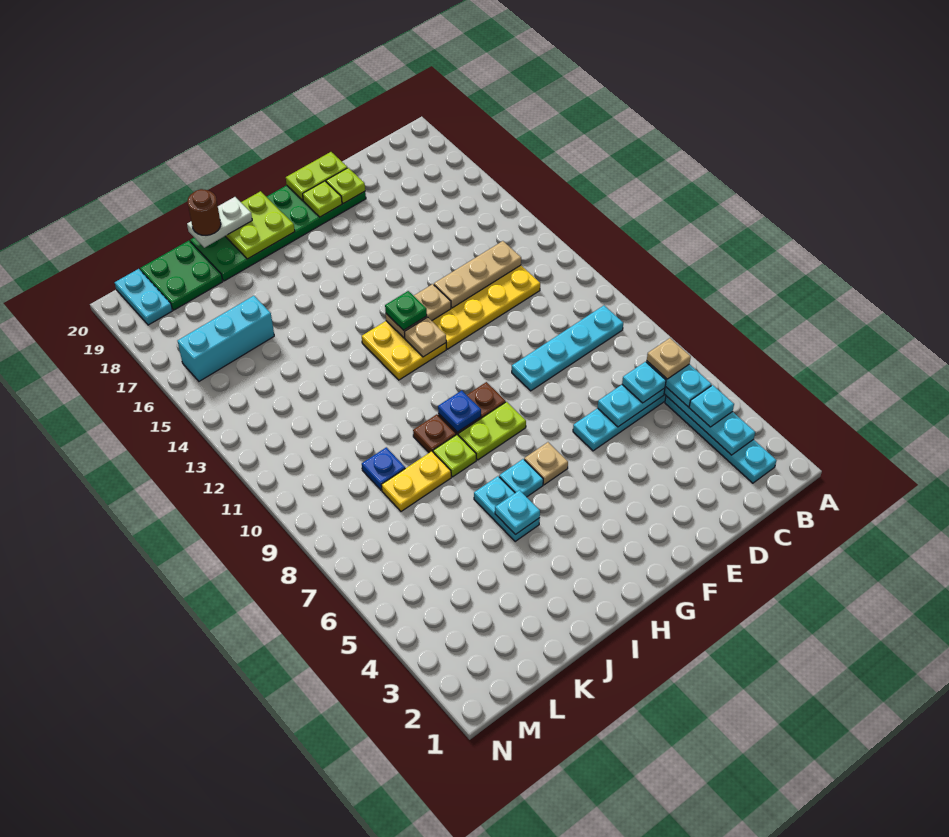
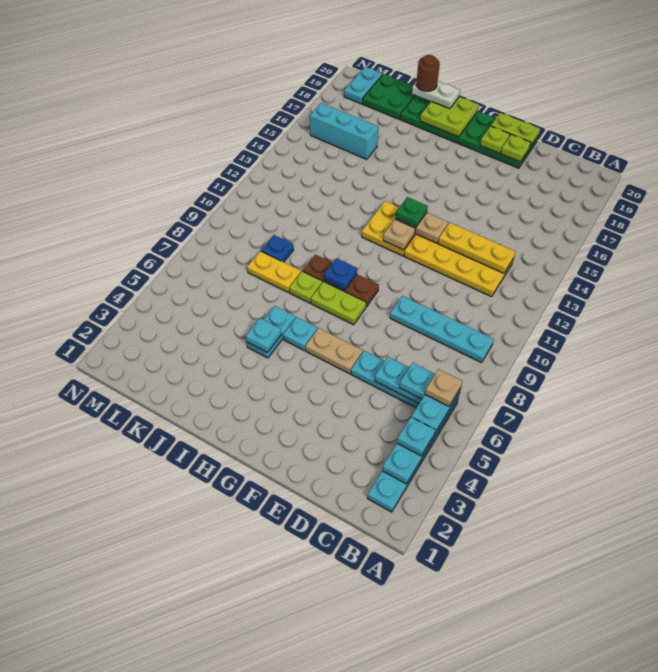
tan plate C13:E13 level 2 -> yellow plate C13:E13 level 2
tan plate G6 level 1 -> tan plate F6:G6 level 1

